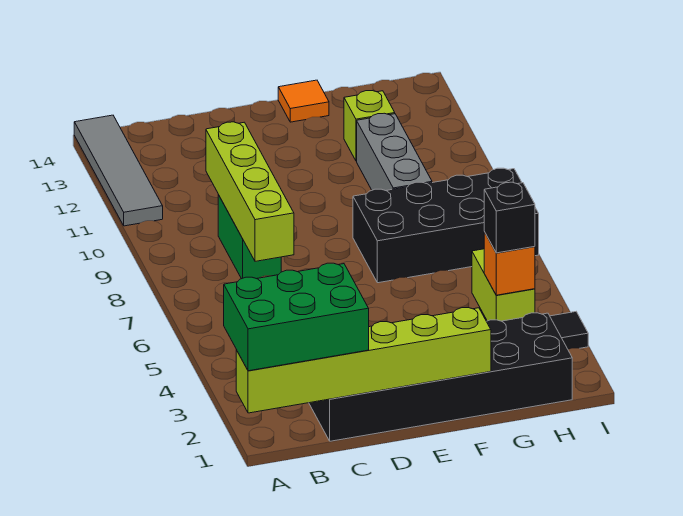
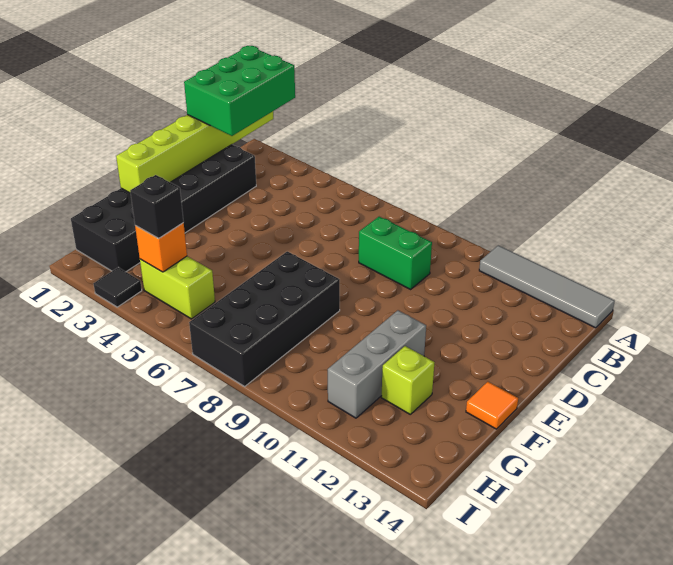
lime brick C7:C10 level 2 -> none
grey brick G9:G11 level 1 -> grey brick F11:H11 level 1

